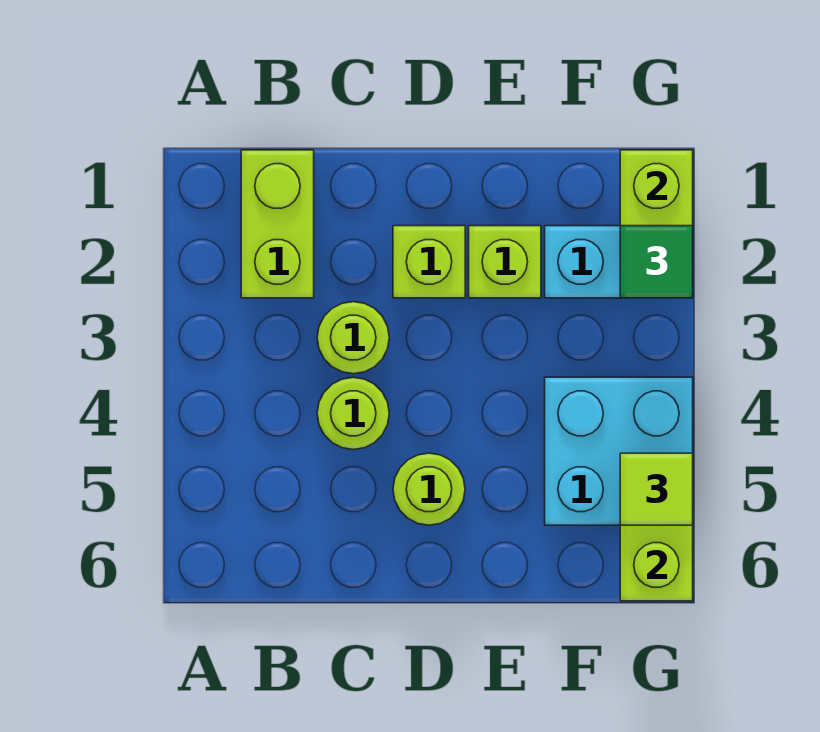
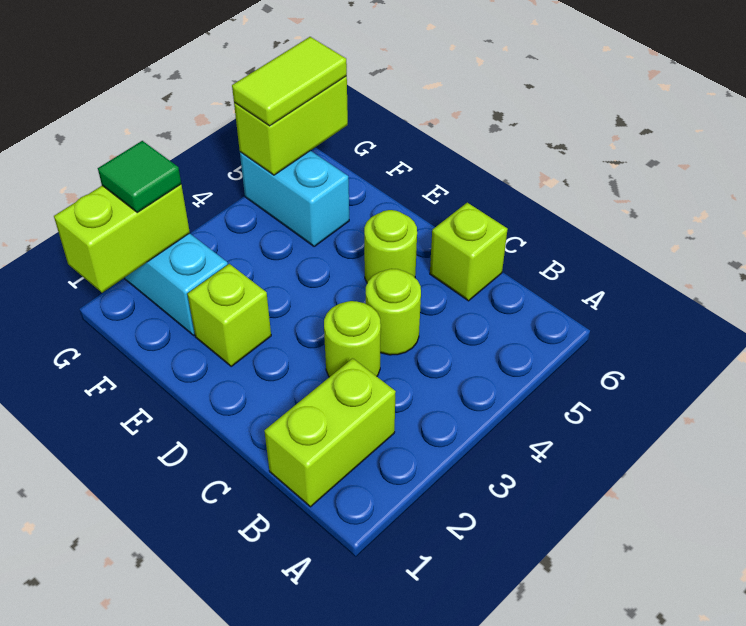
lime brick D2 level 1 -> lime brick C6 level 1
cyan brick F4:G5 level 1 -> cyan brick F5:G5 level 1
lime tile G5 level 3 -> lime tile G5:G6 level 3

